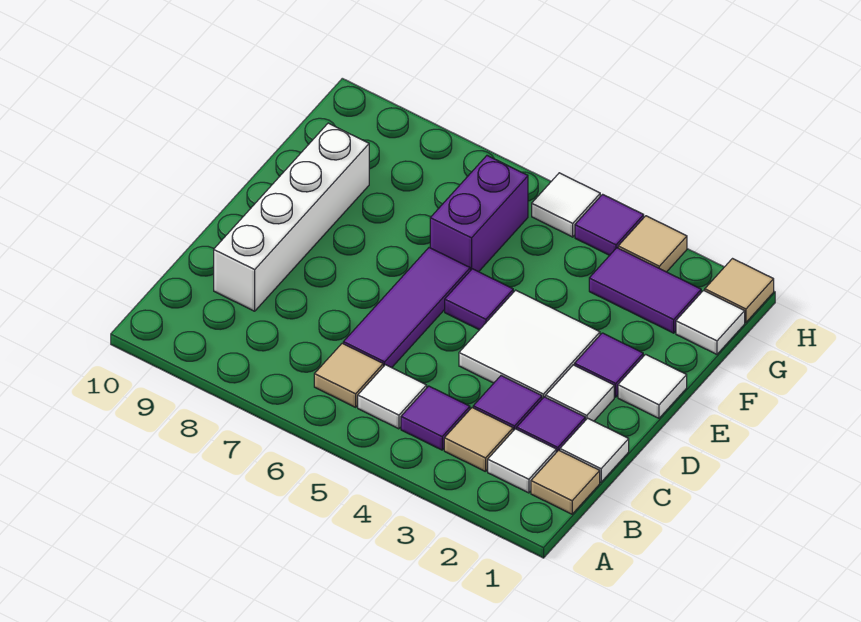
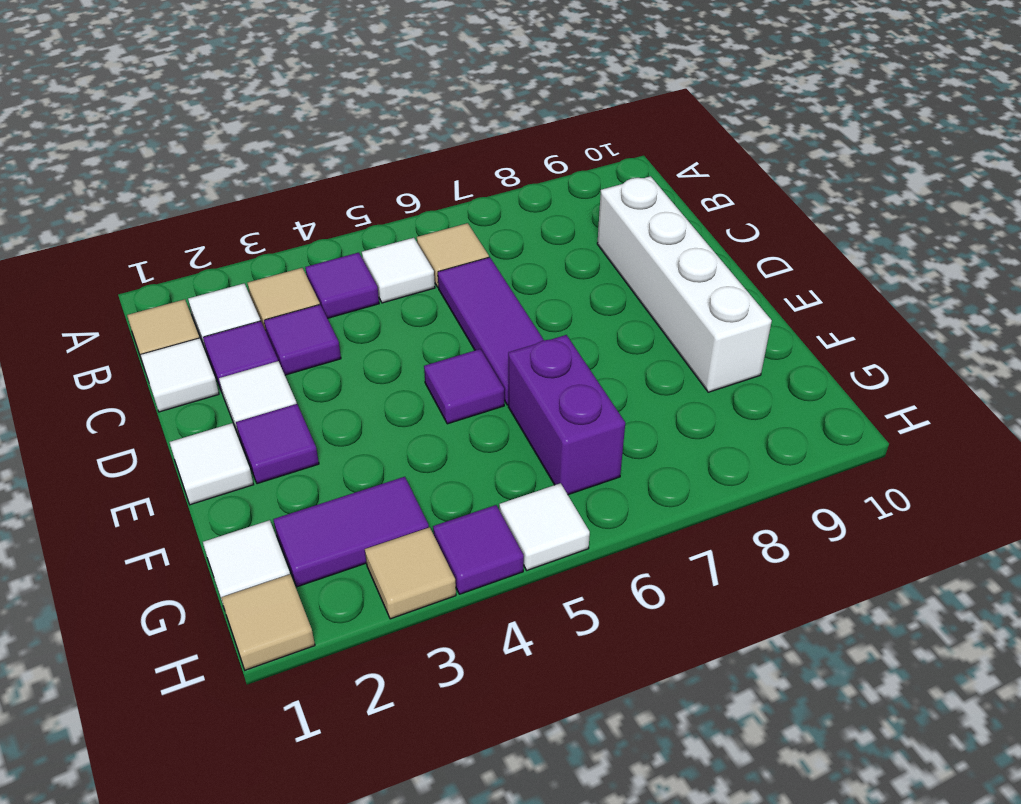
white tile D3:E4 level 1 -> none

